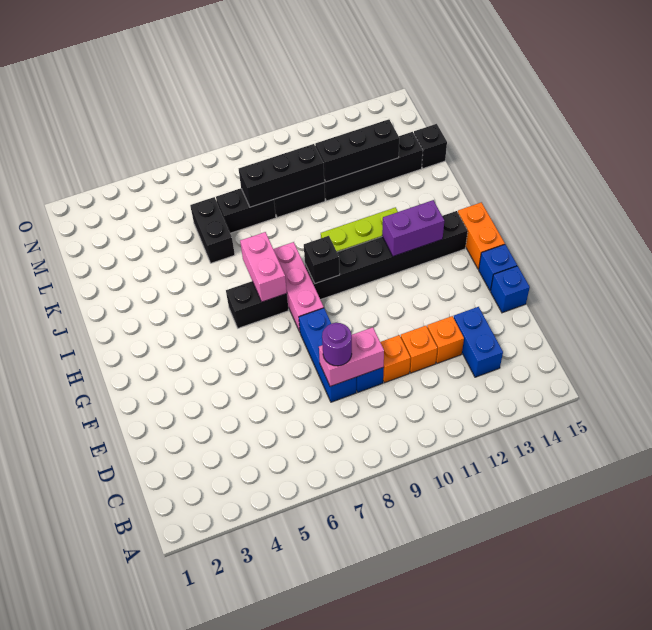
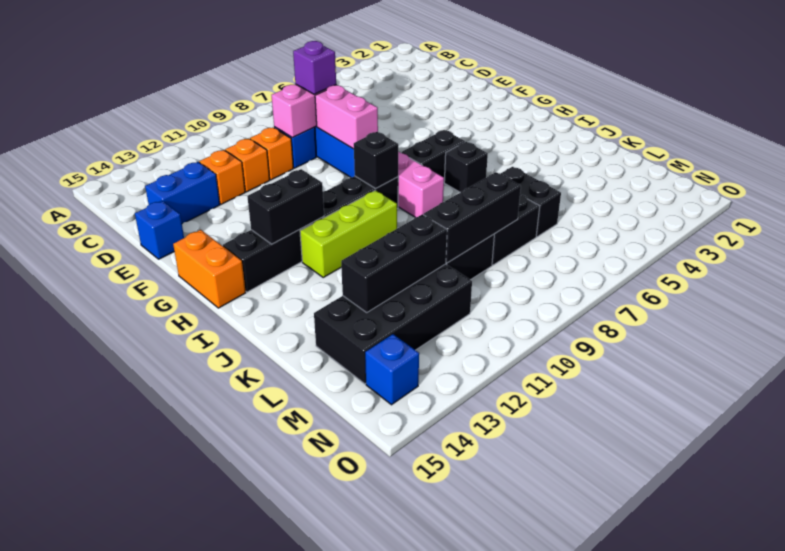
blue brick C13:D13 level 1 -> blue brick D13:D14 level 1
purple round brick D8 level 3 -> purple brick D8 level 3
blue brick F15 level 1 -> blue brick N14 level 1
pink brick H7:I7 level 2 -> pink brick E8:F8 level 2
purple brick H12:H13 level 2 -> black brick H12:H13 level 2
black brick L11:L14 level 1 -> black brick L11:M14 level 1
black brick L15 level 1 -> black brick I6 level 1

